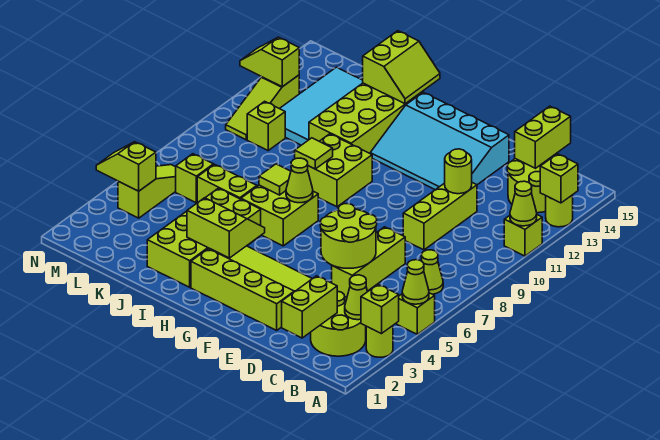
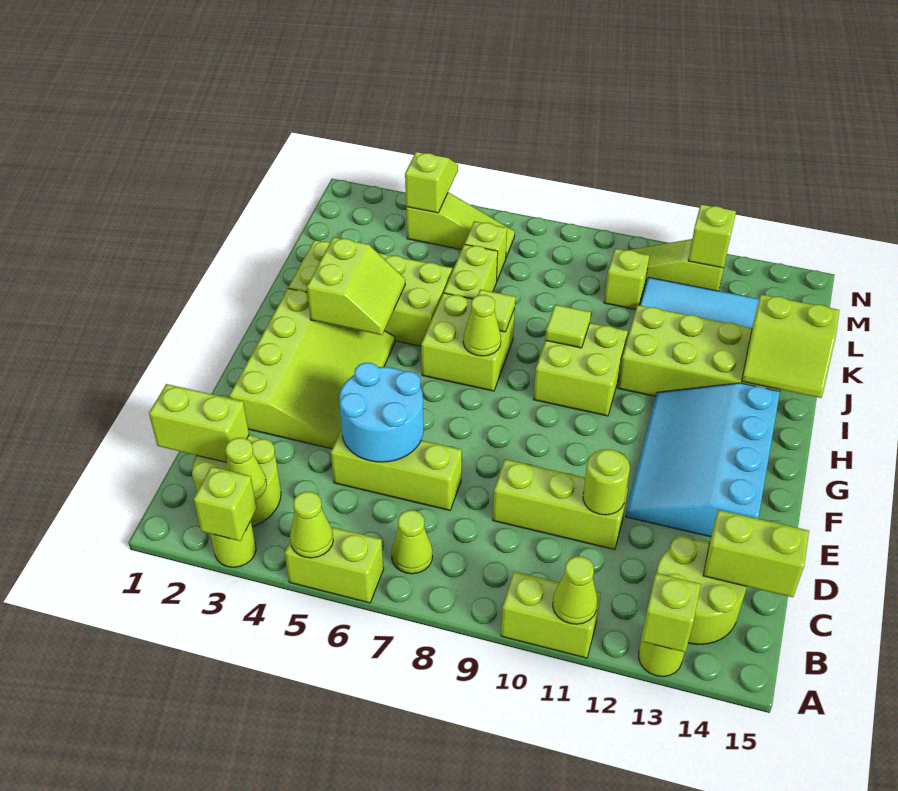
lime brick A5 level 1 -> lime brick A5:A6 level 1
lime brick A11 level 1 -> lime brick A10:A11 level 1
lime round brick D5:E6 level 2 -> cyan round brick D5:E6 level 2

